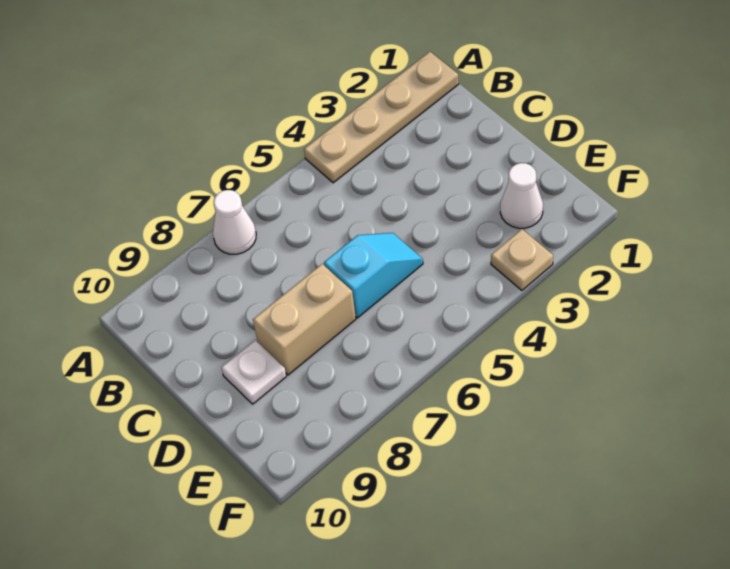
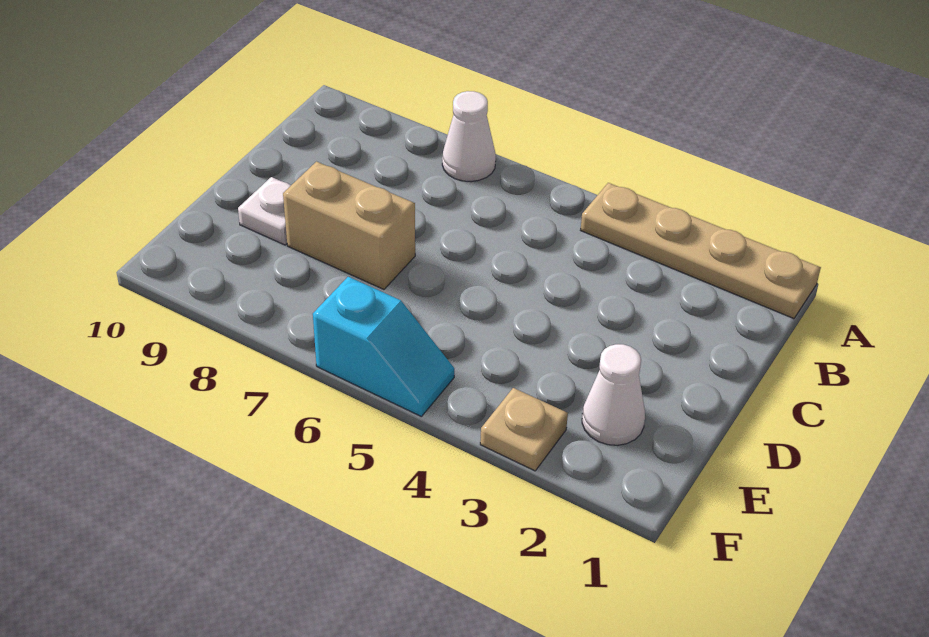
cyan slope D5:D6 level 1 top 6 -> cyan slope F5:F6 level 1 top 6

